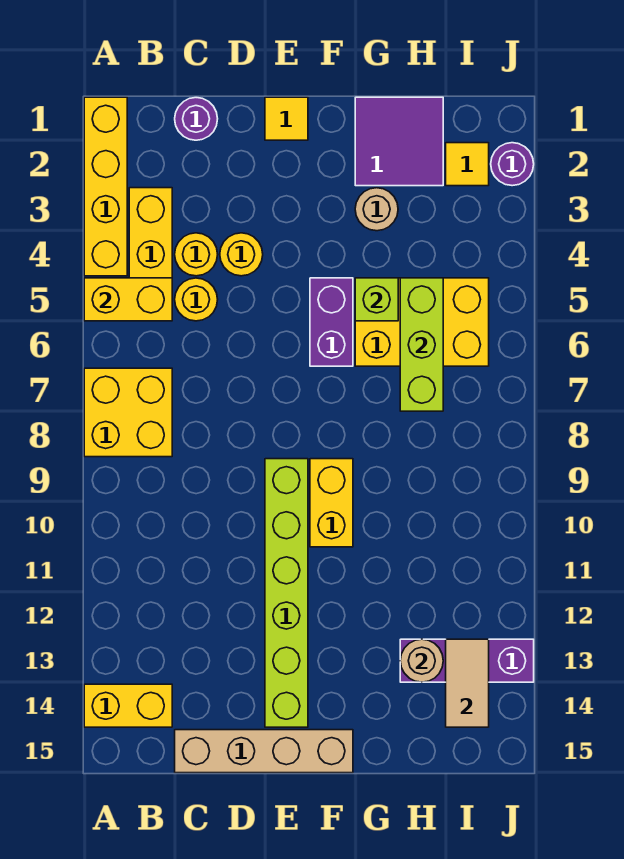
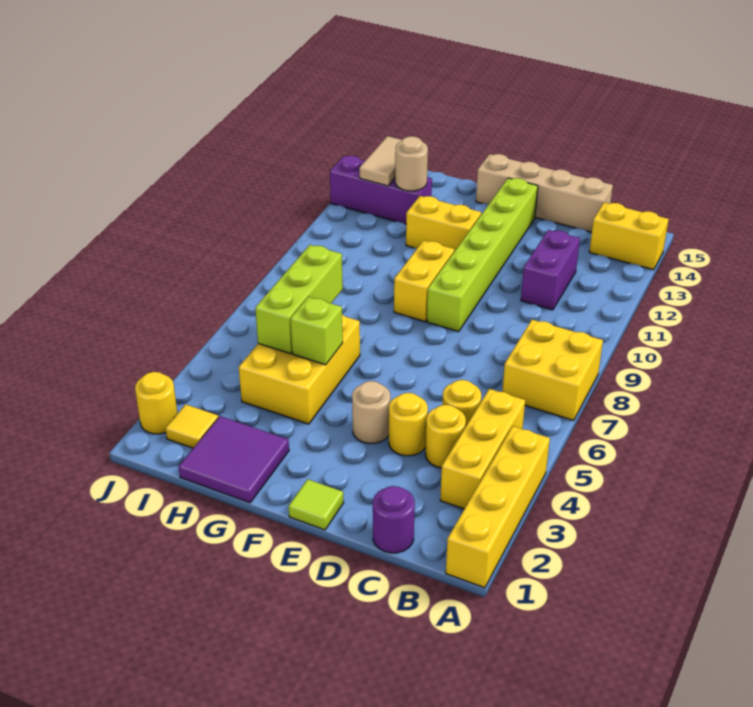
yellow brick A5:B5 level 2 -> yellow brick F12:G12 level 1
yellow tile E1 level 1 -> lime tile E1 level 1
purple brick F5:F6 level 1 -> purple brick C11:C12 level 1
tan round brick G3 level 1 -> tan round brick E4 level 1
yellow brick G5:I6 level 1 -> yellow brick G4:H6 level 1
purple round brick J2 level 1 -> yellow round brick J2 level 1

